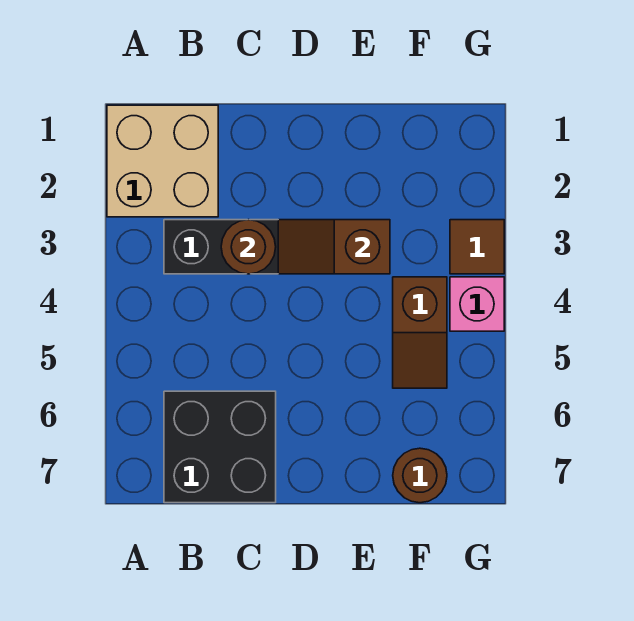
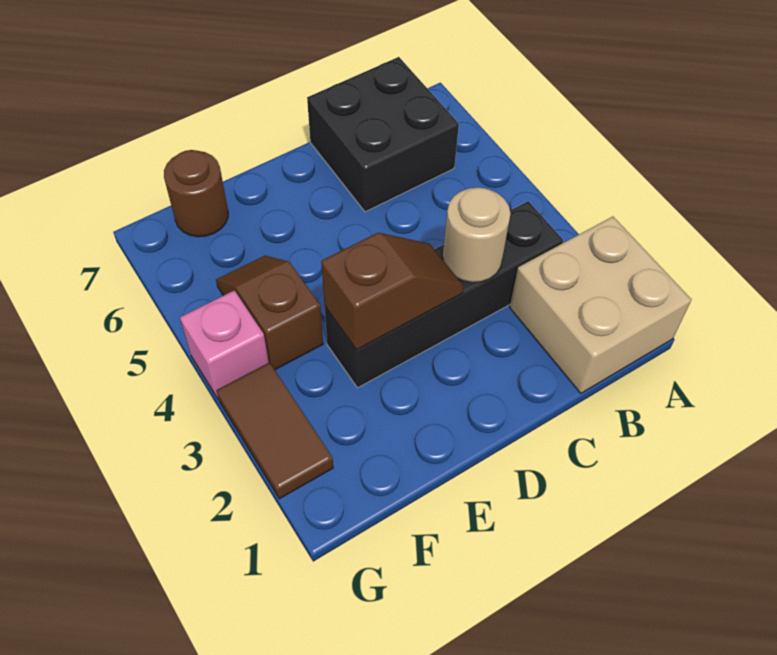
brown round brick C3 level 2 -> tan round brick C3 level 2
brown tile G3 level 1 -> brown tile G2:G3 level 1

